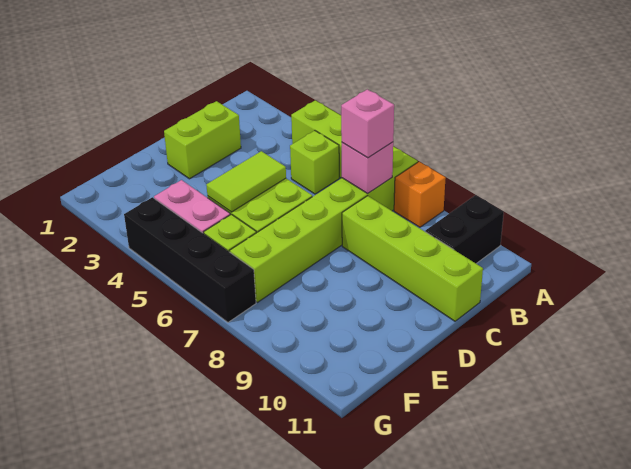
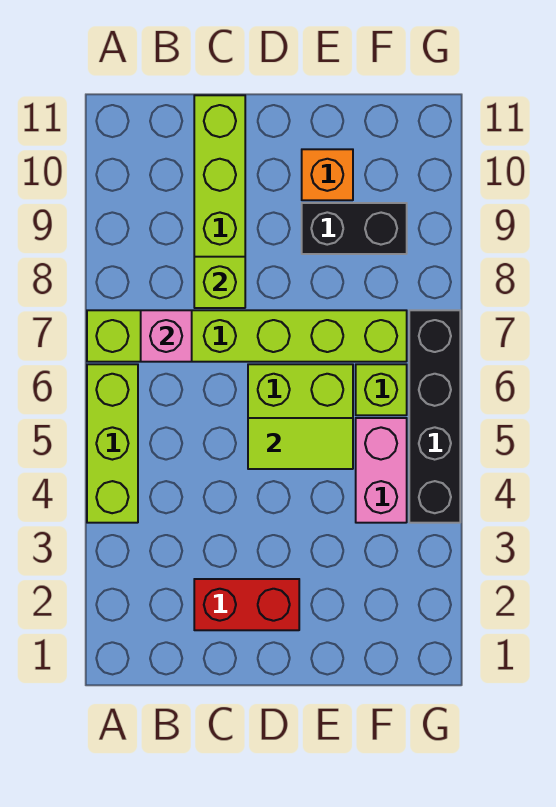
orange brick A8 level 1 -> orange brick E10 level 1
black brick A10:B10 level 1 -> black brick E9:F9 level 1
lime brick B5 level 1 -> lime brick C8 level 2
pink brick B7 level 3 -> none
lime brick C2:D2 level 1 -> red brick C2:D2 level 1

